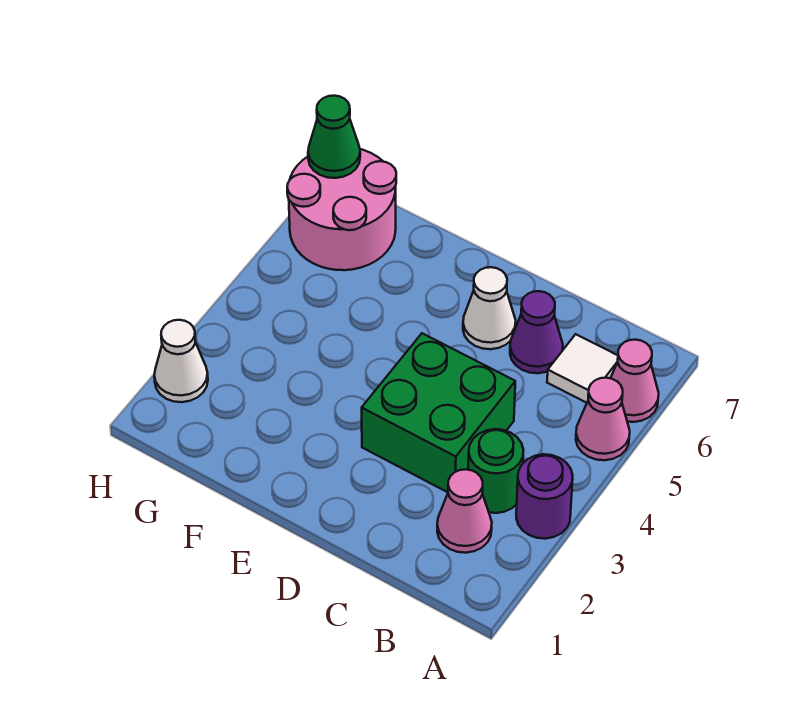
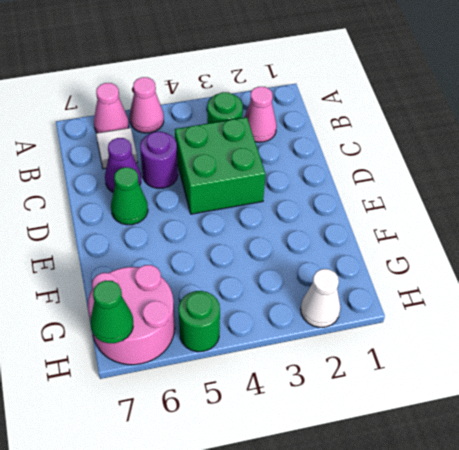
purple round brick A3 level 1 -> purple round brick C5 level 1
white cone D6 level 1 -> green cone D6 level 1
none -> green round brick H5 level 1

